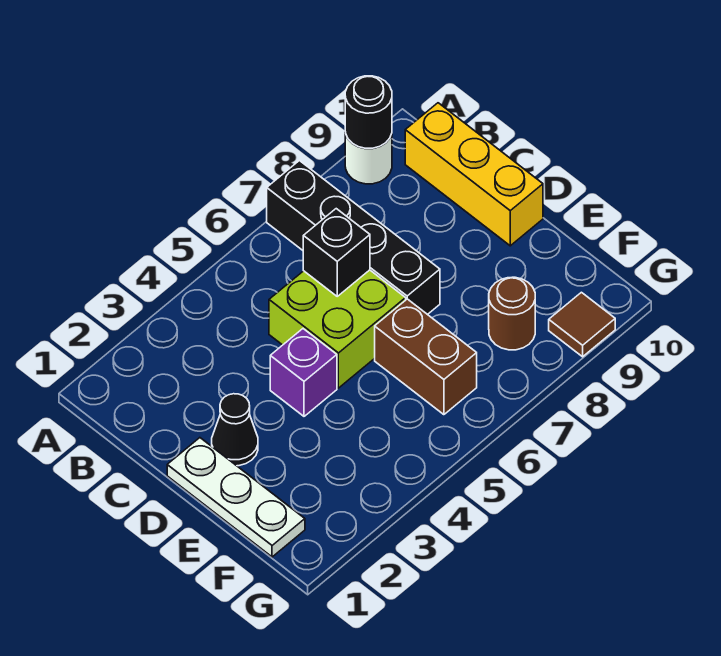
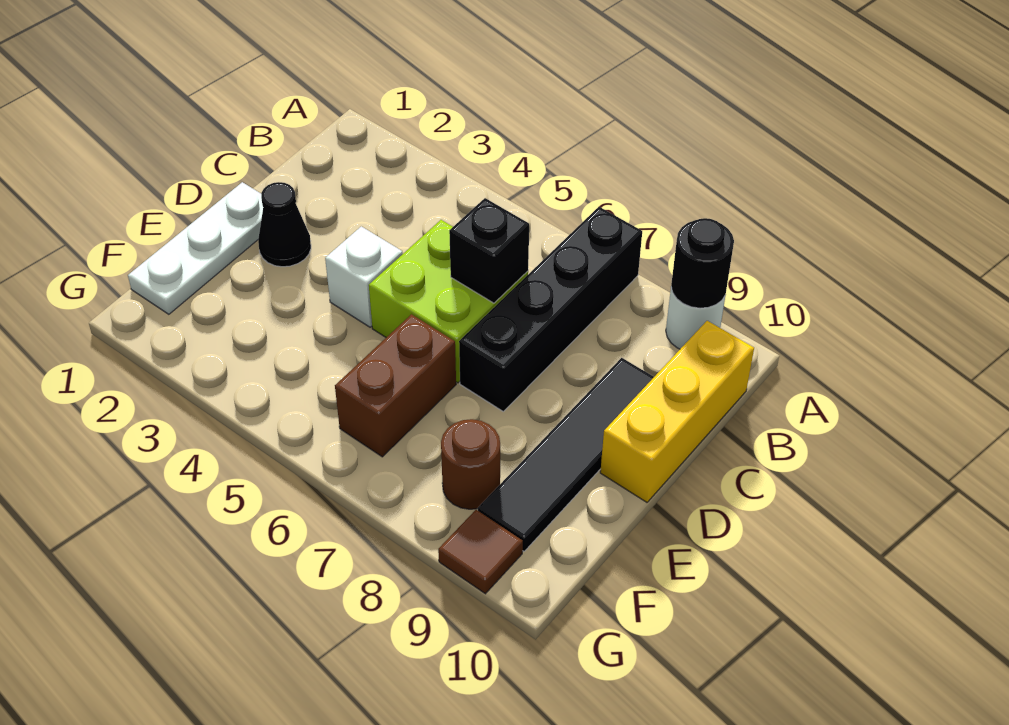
none -> black tile C9:F9 level 1
purple brick D4 level 1 -> white brick D4 level 1

